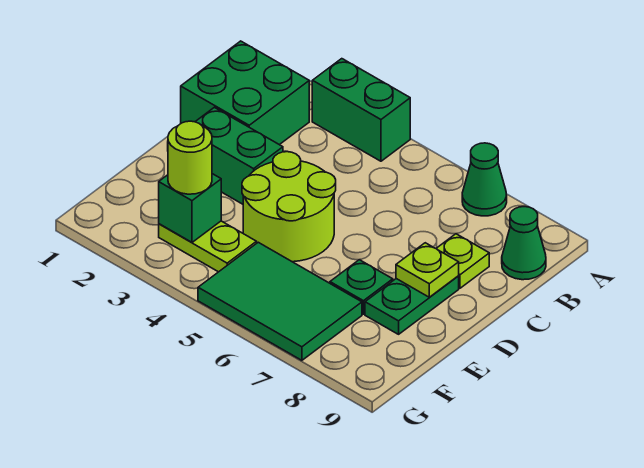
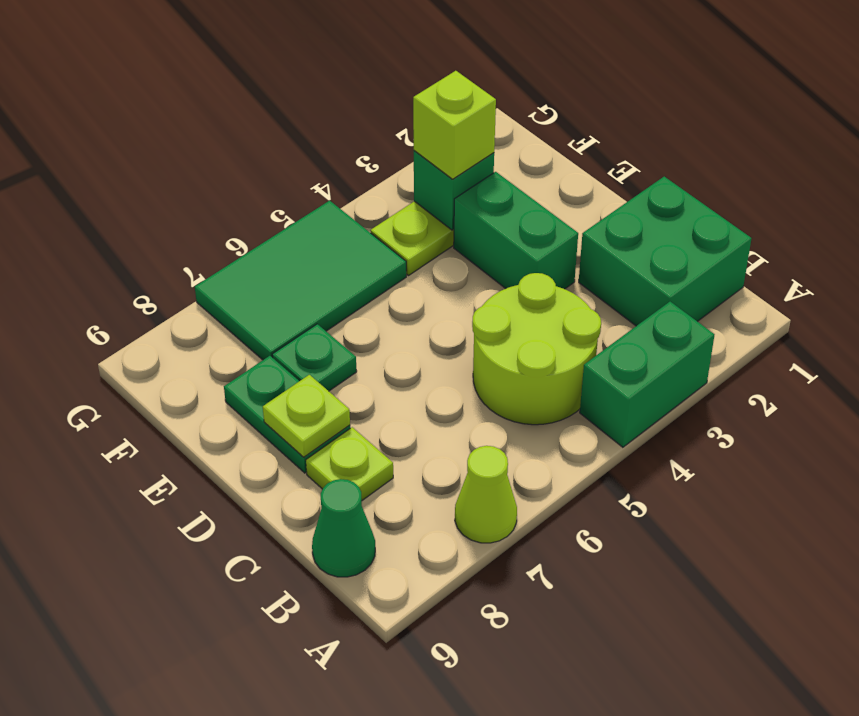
green cone A7 level 1 -> lime cone A7 level 1
green brick D2:D3 level 1 -> green brick D3:E3 level 1
lime round brick D4:E5 level 1 -> lime round brick B4:C5 level 1
lime round brick F3 level 3 -> lime brick F3 level 3

